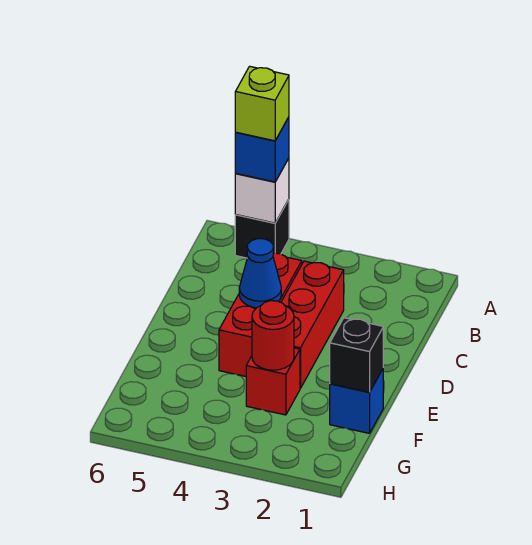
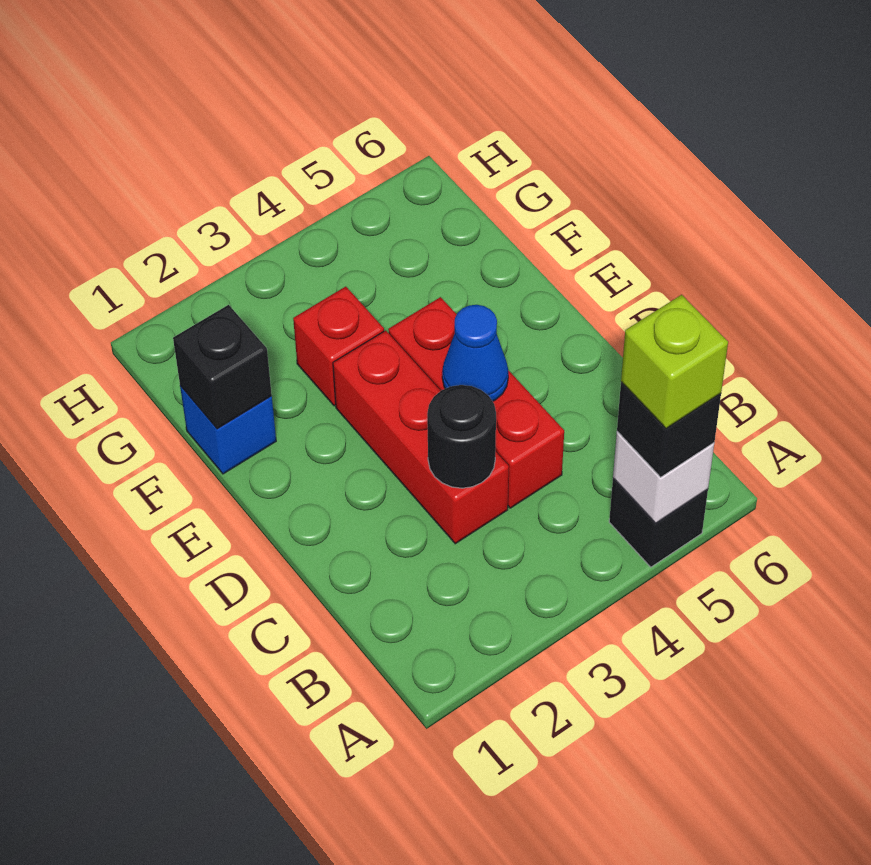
blue brick A5 level 3 -> black brick A5 level 3
none -> black round brick C3 level 2
red round brick F3 level 2 -> none

